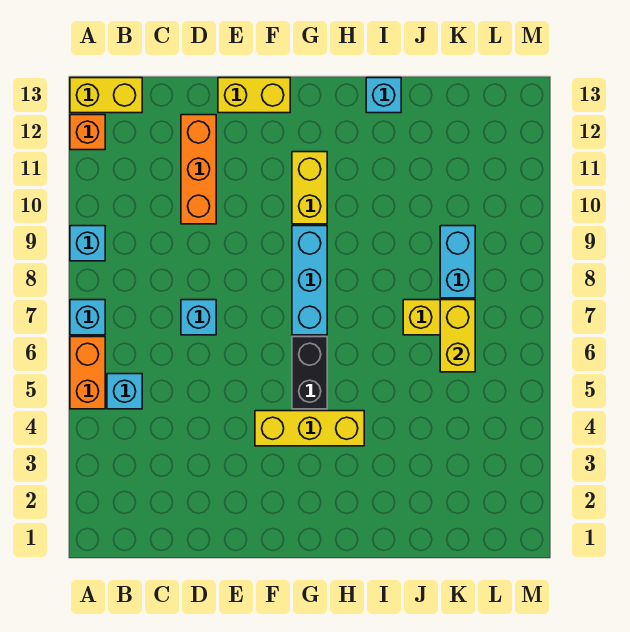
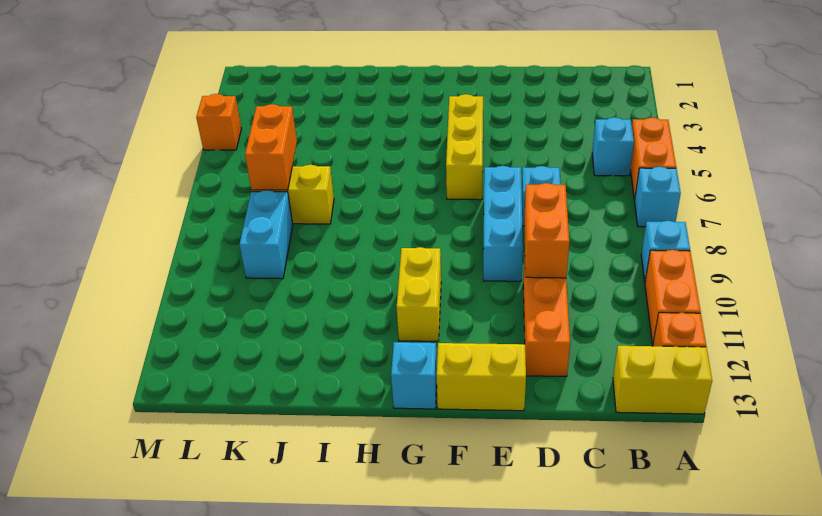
none -> orange brick A10:A11 level 1
none -> orange brick D9:D10 level 2
yellow brick F4:H4 level 1 -> yellow brick F4:F6 level 1
black brick G5:G6 level 1 -> none
cyan brick G7:G9 level 1 -> cyan brick E7:E9 level 1
cyan brick I13 level 1 -> cyan brick G13 level 1
yellow brick K6:K7 level 2 -> orange brick K6:K7 level 2
none -> orange brick M4 level 1

